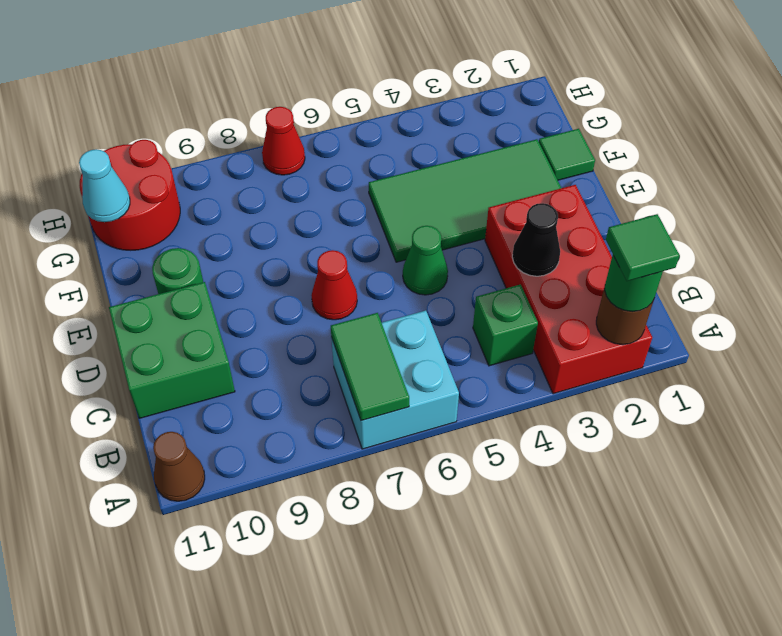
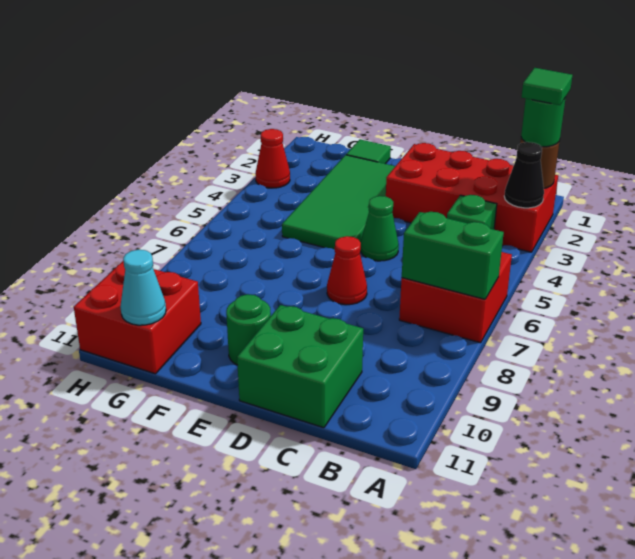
cyan brick A6:B7 level 1 -> red brick A6:B7 level 1
green tile A7:B7 level 2 -> green brick A7:B7 level 2
brown cone A11 level 1 -> none
black cone C3 level 2 -> black cone A3 level 2
red round brick G10:H11 level 1 -> red brick G10:H11 level 1
red cone H7 level 1 -> red cone H3 level 1

